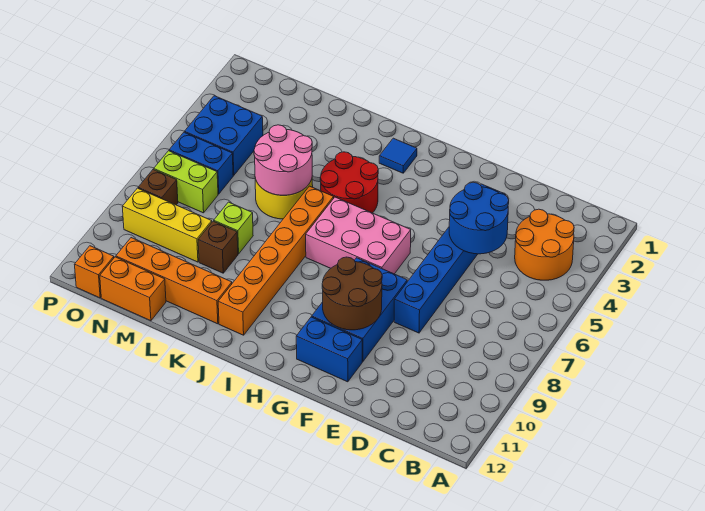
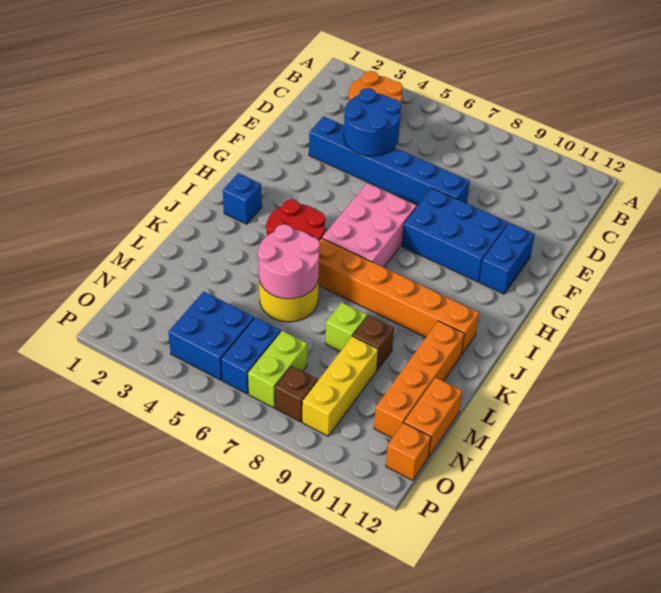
brown round brick F9:G10 level 2 -> none
blue tile I2 level 1 -> blue brick I2 level 1

